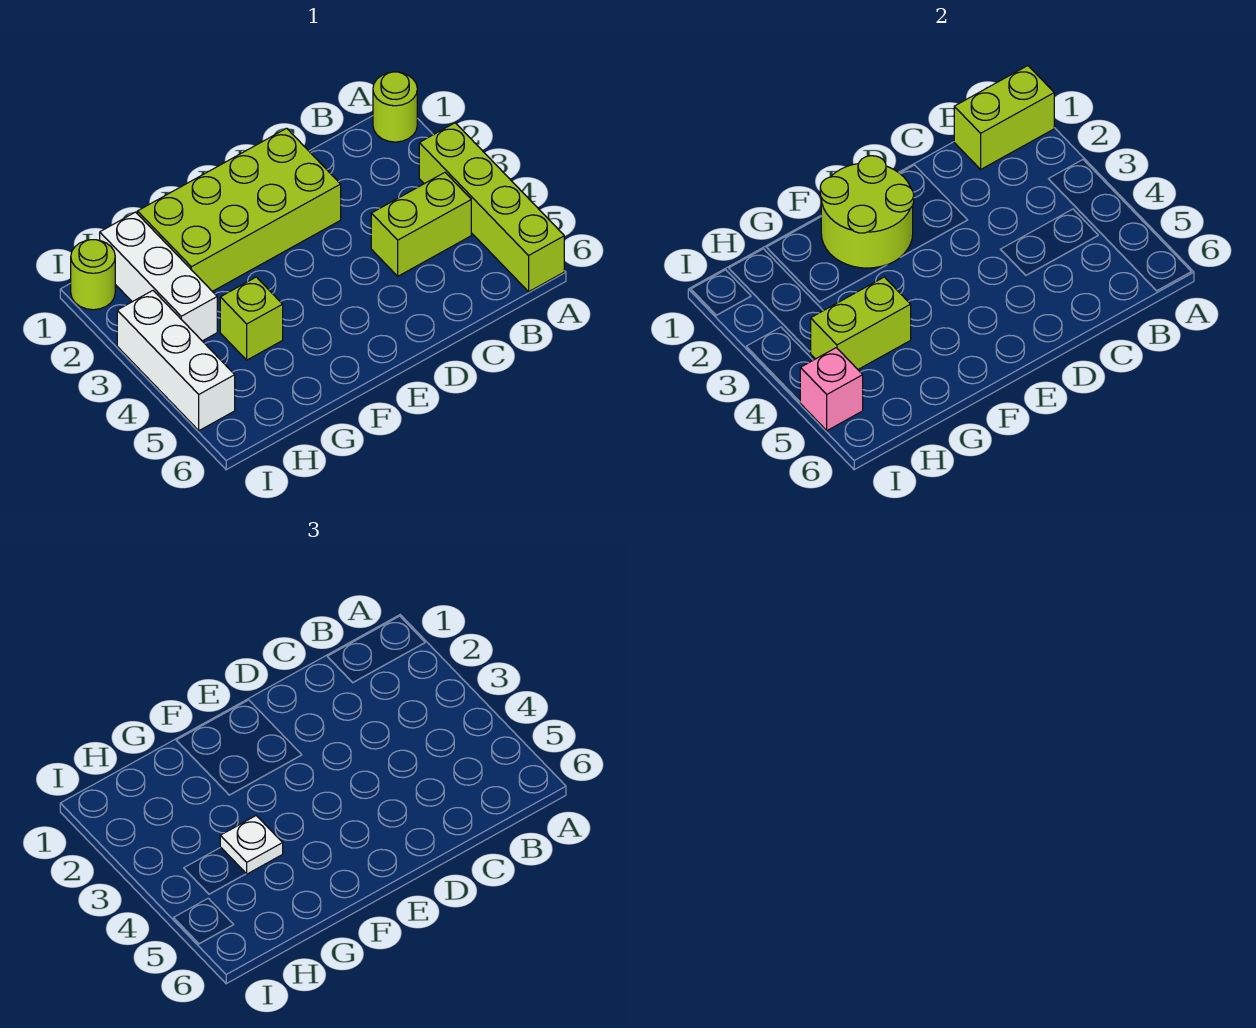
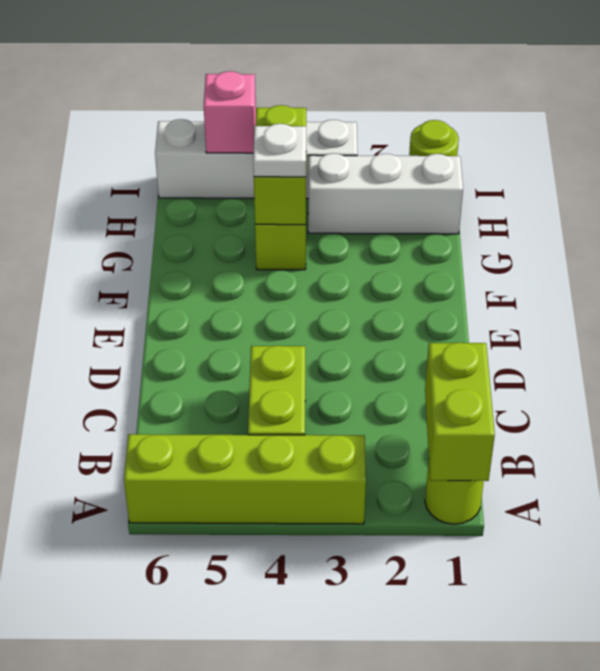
lime brick D1:G2 level 1 -> none
lime round brick E1:F2 level 2 -> none
white brick I3:I5 level 1 -> white brick I3:I6 level 1

